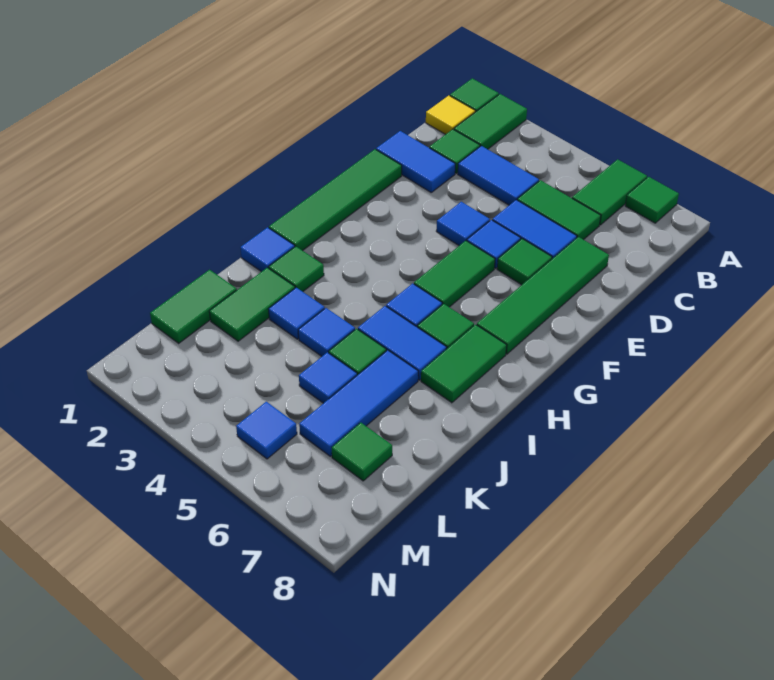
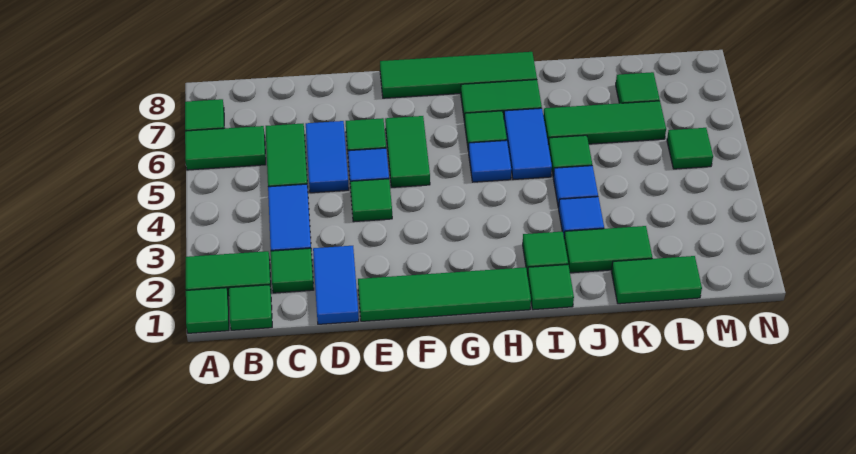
yellow tile B1 level 1 -> green tile B1 level 1
green tile D7:G7 level 1 -> green tile F8:I8 level 1
blue tile E4 level 1 -> green tile E4 level 1
green tile F5:G5 level 1 -> green tile F5:F6 level 1
blue tile I1 level 1 -> green tile I1 level 1
blue tile J6:L6 level 1 -> green tile J6:L6 level 1
blue tile K5 level 1 -> none
blue tile M5 level 1 -> green tile M5 level 1

